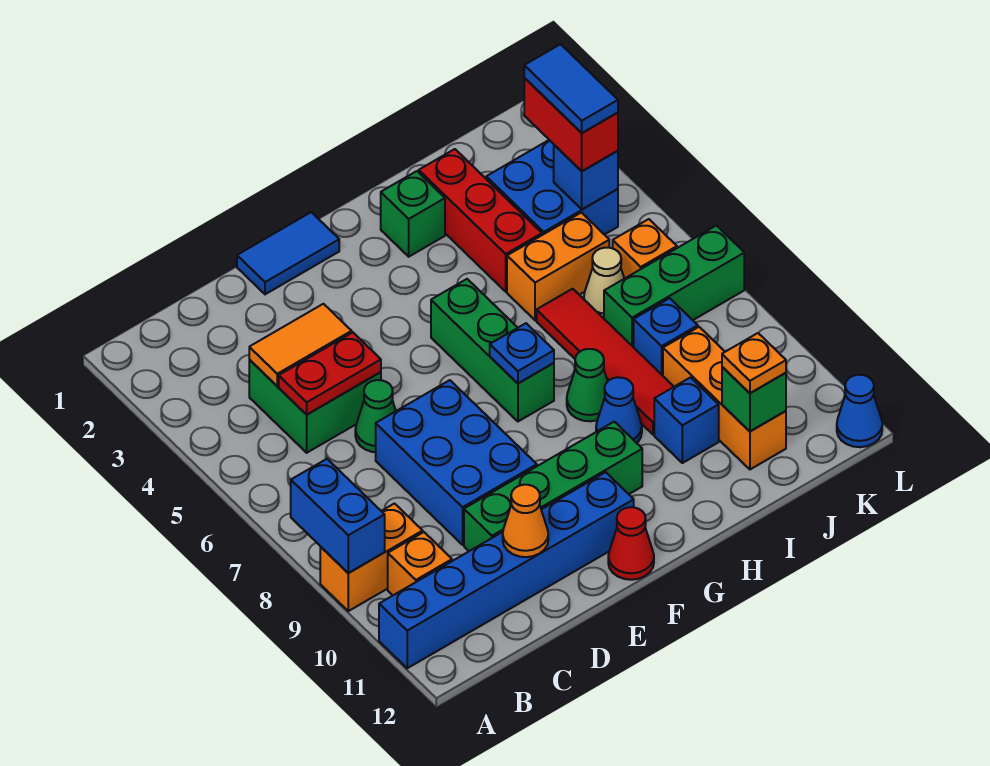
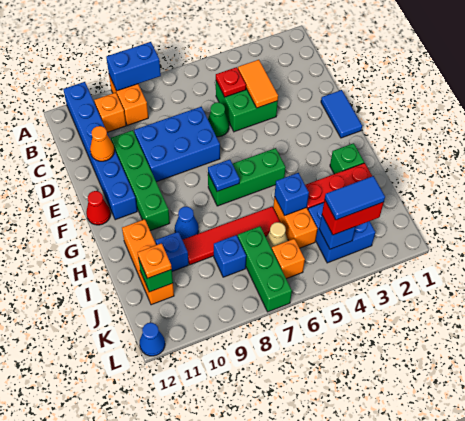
red plate C5:D5 level 2 -> red plate C5 level 2
green cone H8 level 1 -> none
none -> blue brick I5 level 2
orange brick J9:J11 level 1 -> orange brick H11:J11 level 1

